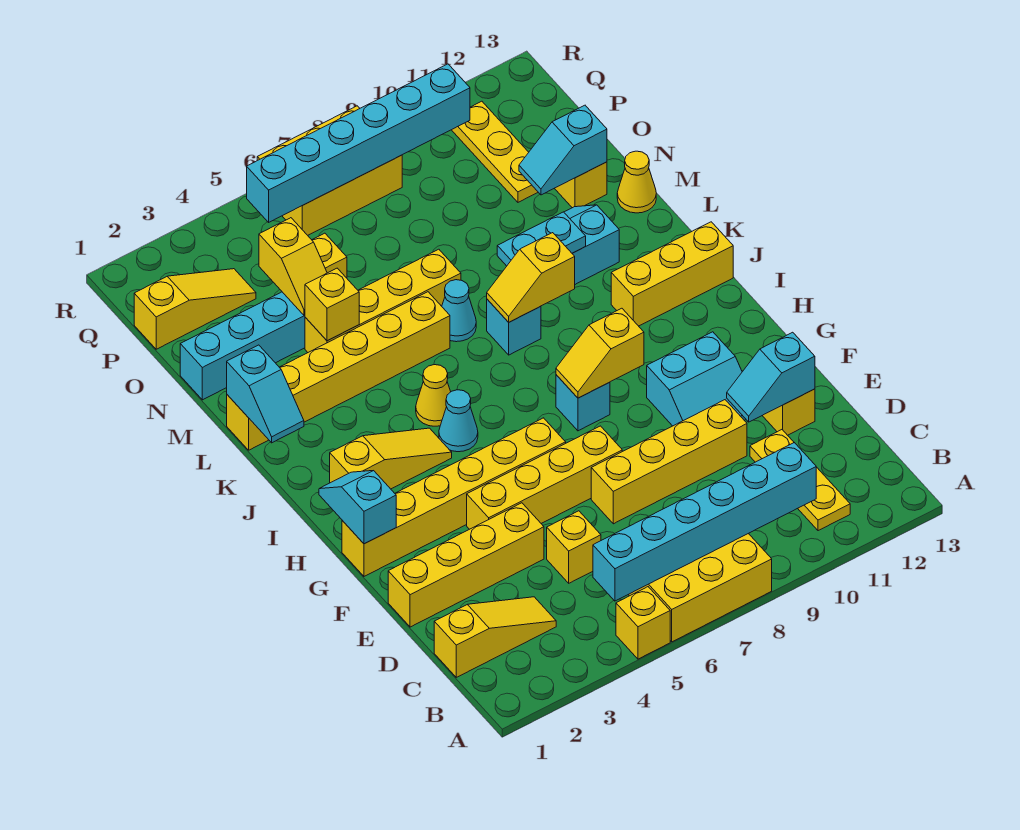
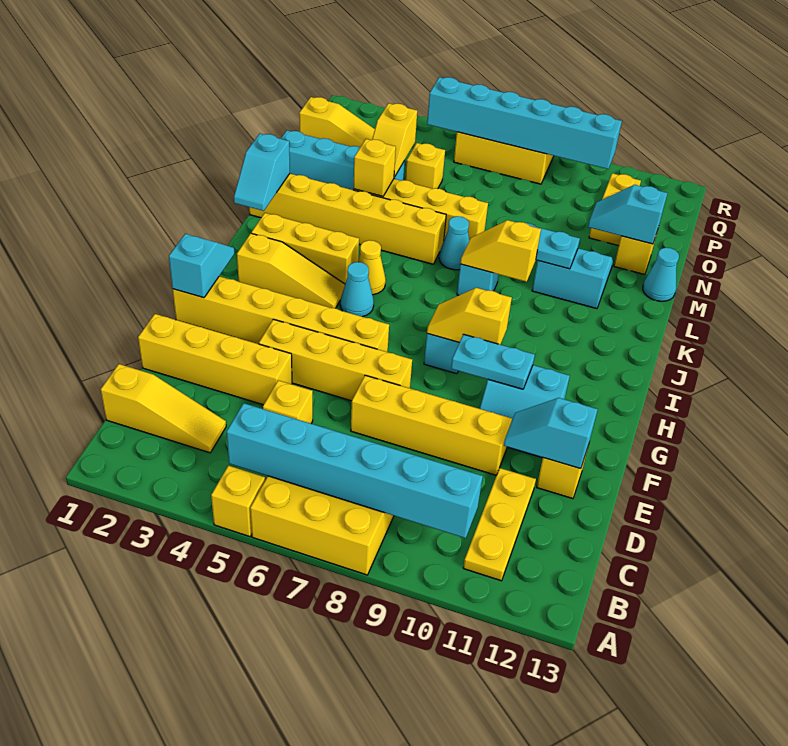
none -> cyan plate G9:G10 level 2
yellow brick J11:J13 level 1 -> yellow brick J2:J4 level 1
yellow cone M13 level 1 -> cyan cone M13 level 1

